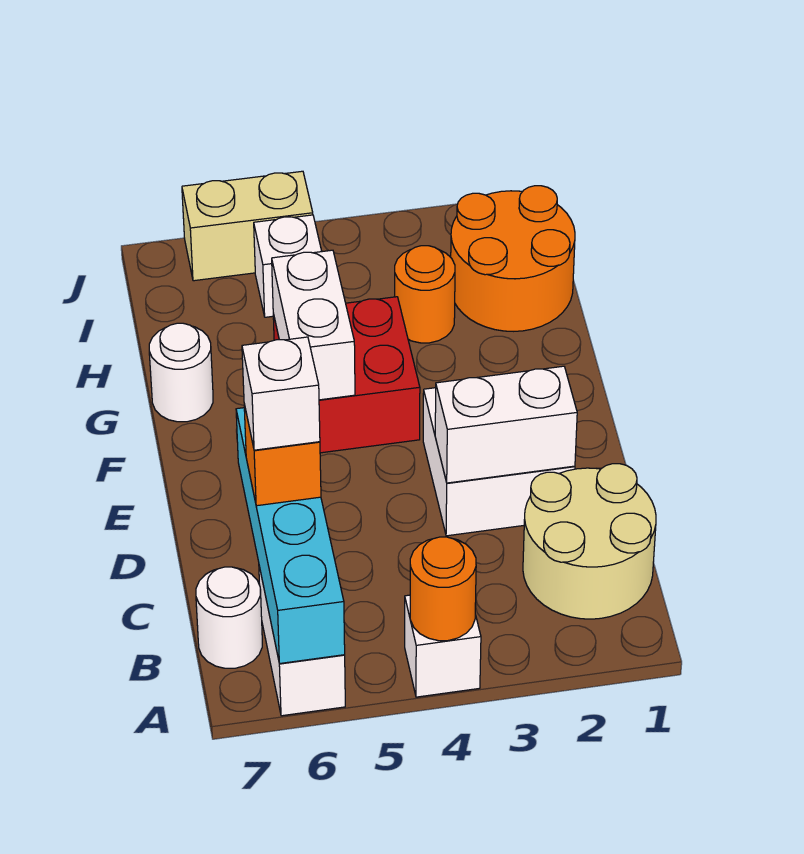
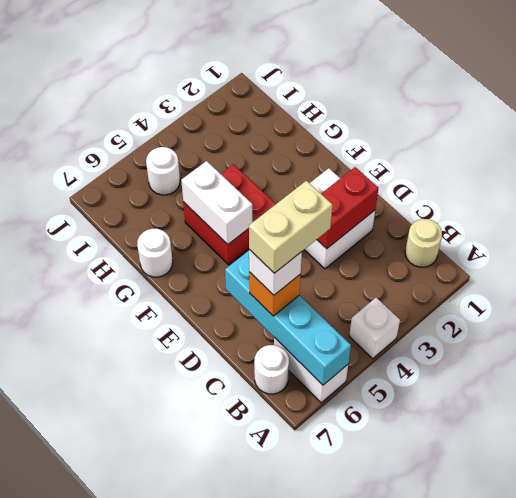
orange round brick A4 level 2 -> none
tan round brick B1:C2 level 1 -> tan round brick B1 level 1
white brick D2:D3 level 2 -> red brick D2:D3 level 2
orange round brick H1:I2 level 1 -> none
orange round brick H3 level 1 -> none
white brick I5 level 1 -> white round brick I5 level 1
tan brick J5:J6 level 1 -> tan brick C5:C6 level 5

